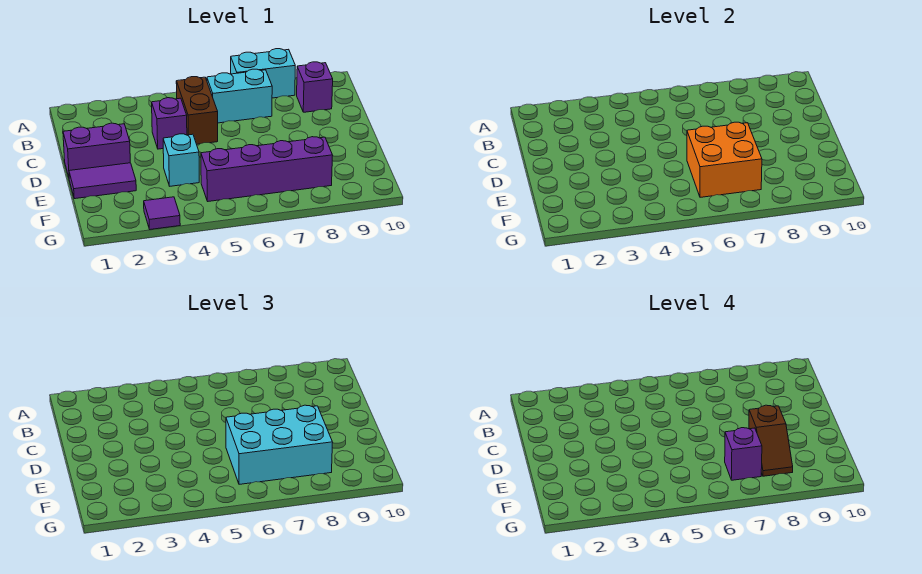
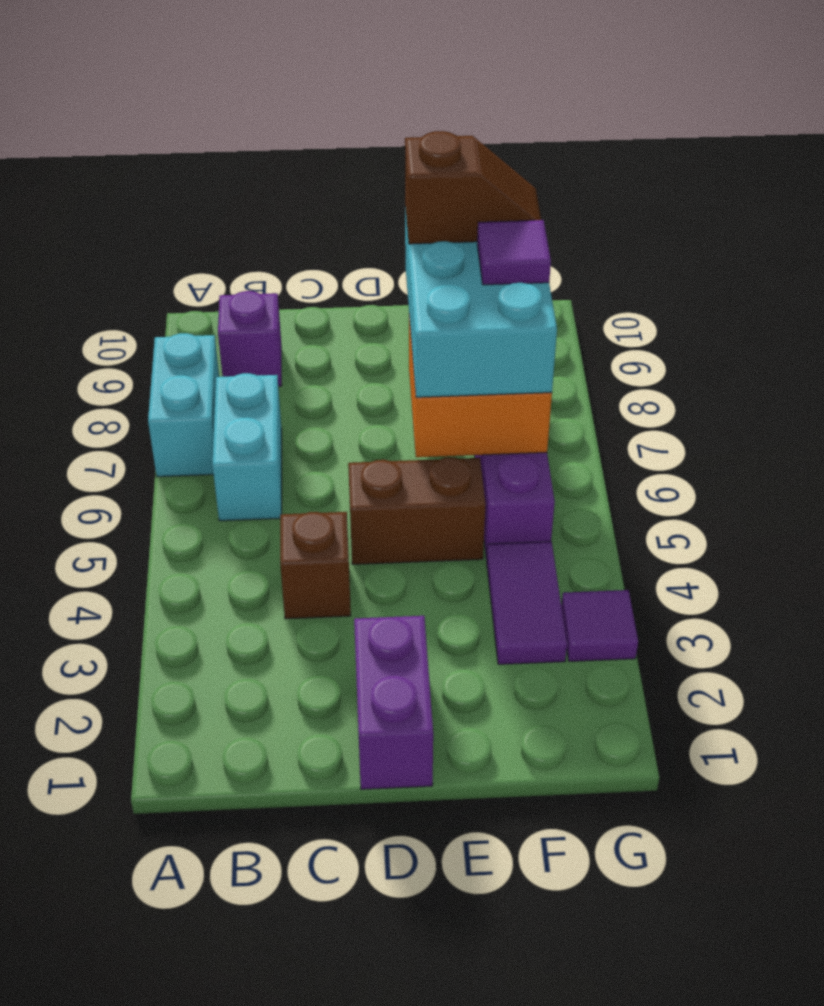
brown brick B5:C5 level 1 -> brown brick D5:E5 level 1
purple brick C4 level 1 -> brown brick C4 level 1
purple tile E1:E2 level 1 -> purple tile F3:F4 level 1
cyan brick E4 level 1 -> none
purple brick F7 level 4 -> purple tile F7 level 4

